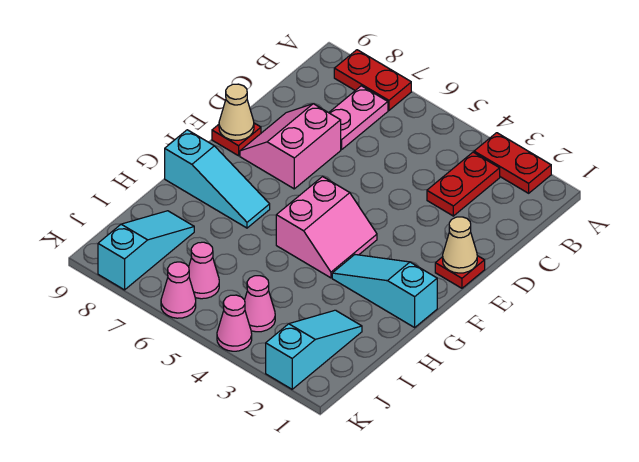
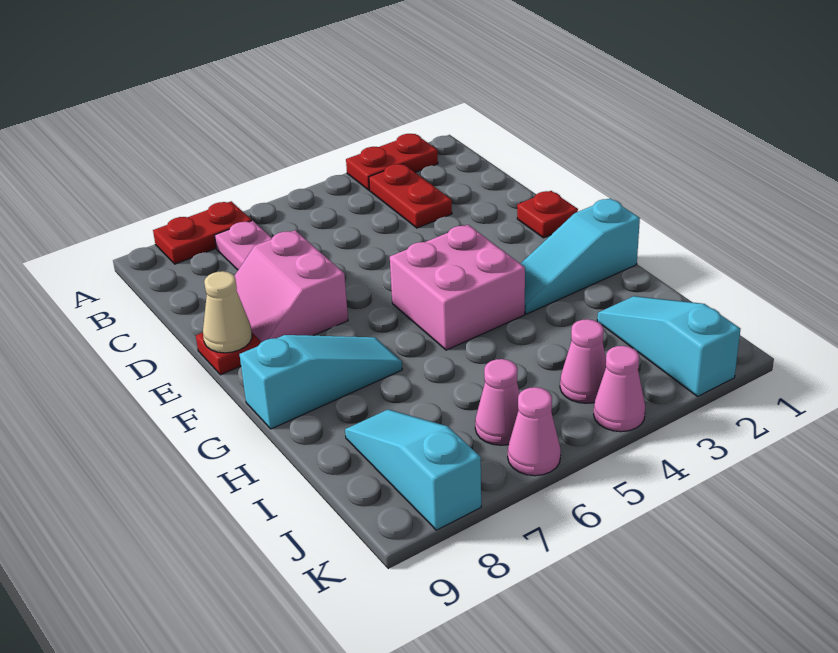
tan cone E1 level 2 -> none
pink slope F4:G5 level 1 top 5 -> pink brick F4:G5 level 1

